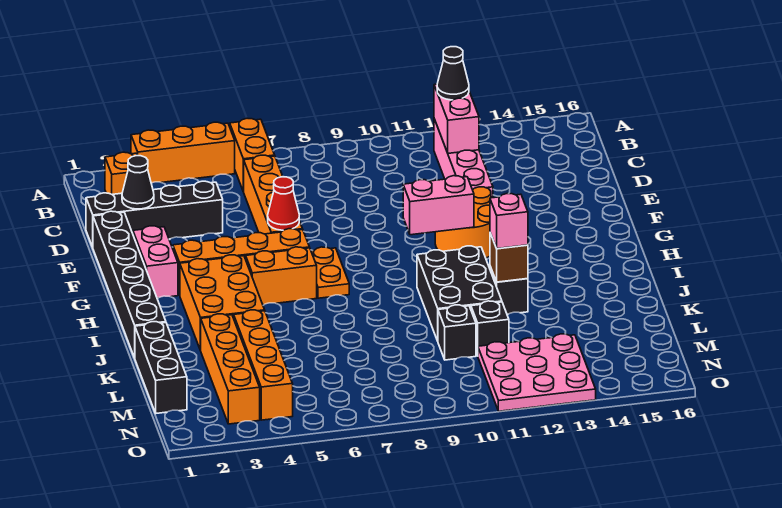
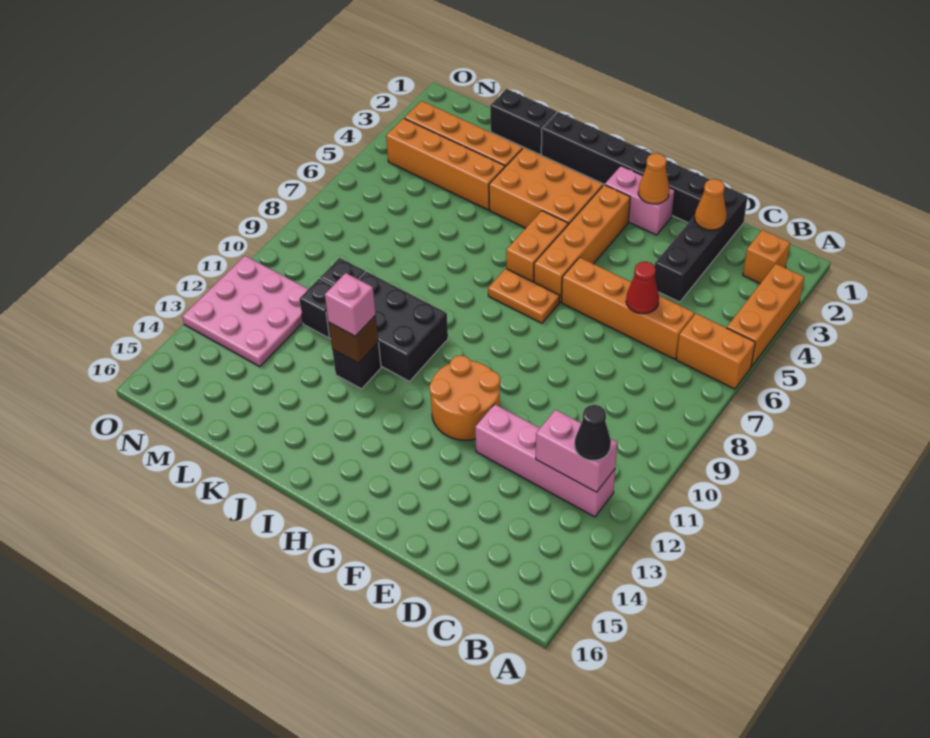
black cone D2 level 2 -> orange cone D2 level 2
none -> orange cone F2 level 2
red cone F6 level 2 -> red cone D6 level 2
pink brick G10:G11 level 2 -> none
black brick K1:M1 level 1 -> black brick K1:L1 level 1

